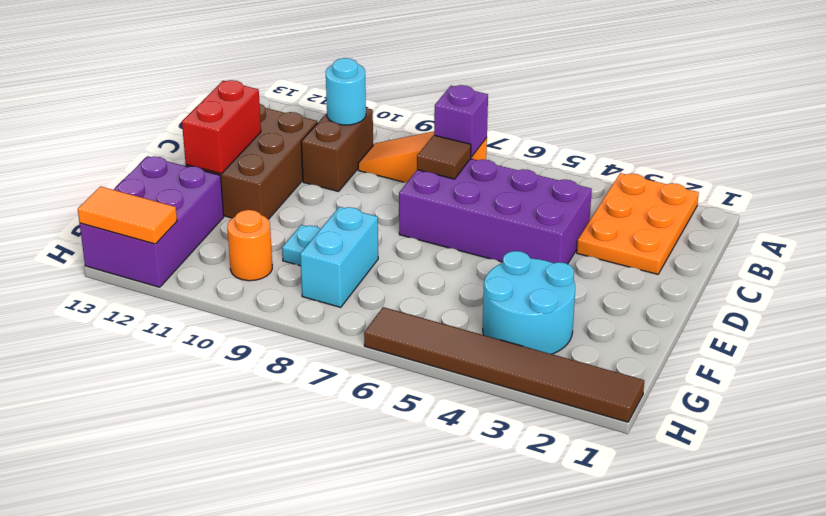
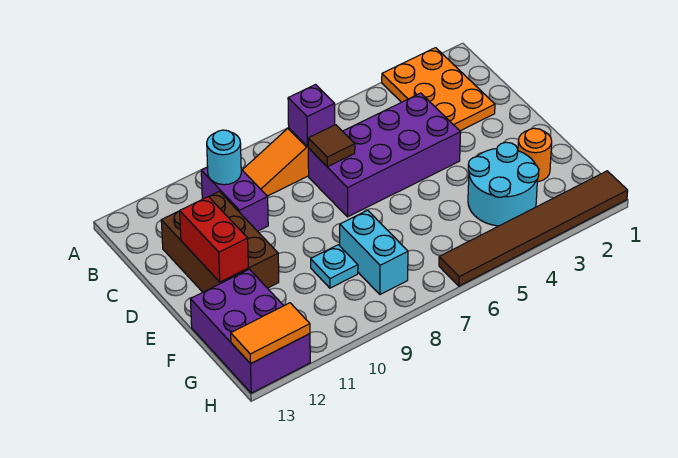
brown brick B10:C10 level 1 -> purple brick B10:C10 level 1
orange round brick G10 level 1 -> orange round brick F2 level 1

